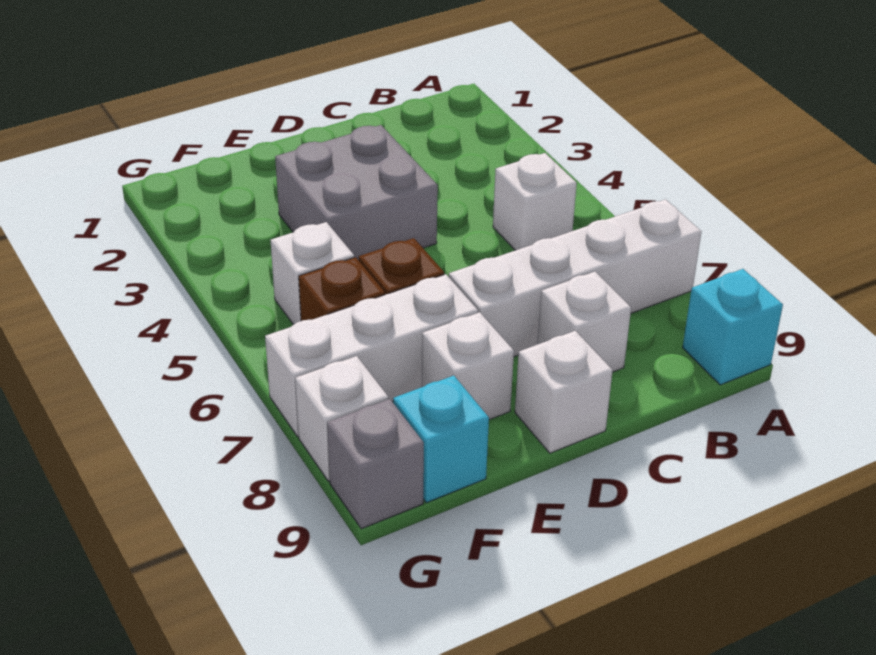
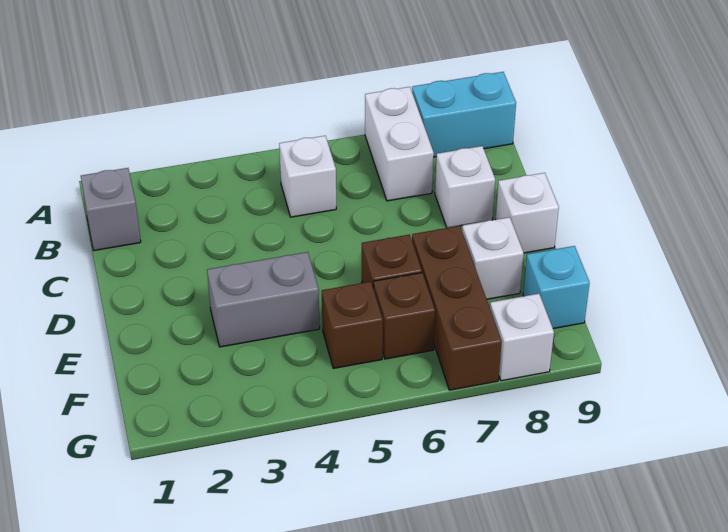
white brick A7:D7 level 1 -> white brick A7:B7 level 1
cyan brick A9 level 1 -> cyan brick A8:A9 level 1
grey brick D3:E4 level 1 -> grey brick E3:E4 level 1
white brick E7:G7 level 1 -> brown brick E7:G7 level 1
white brick F5 level 1 -> brown brick F5 level 1
grey brick G9 level 1 -> grey brick B1 level 1

